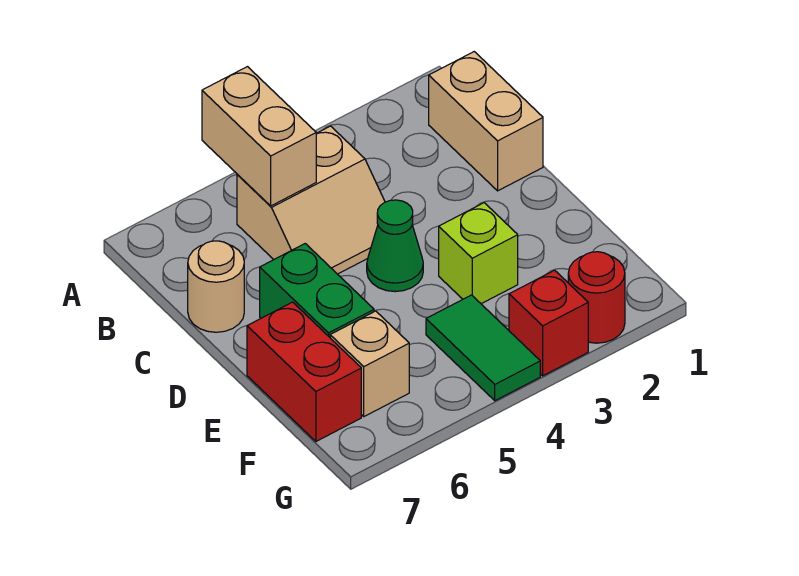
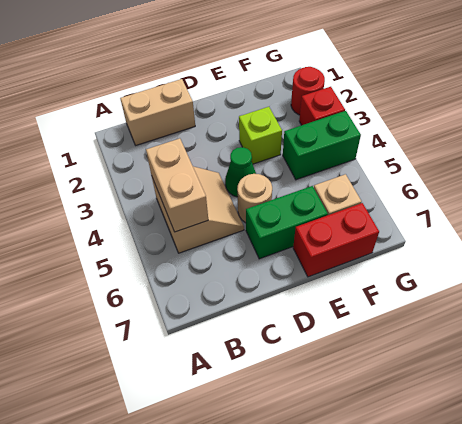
tan brick A5:B5 level 2 -> tan brick B4:B5 level 2
tan round brick C7 level 1 -> tan round brick D5 level 1
green tile F4:G4 level 1 -> green brick F4:G4 level 1

